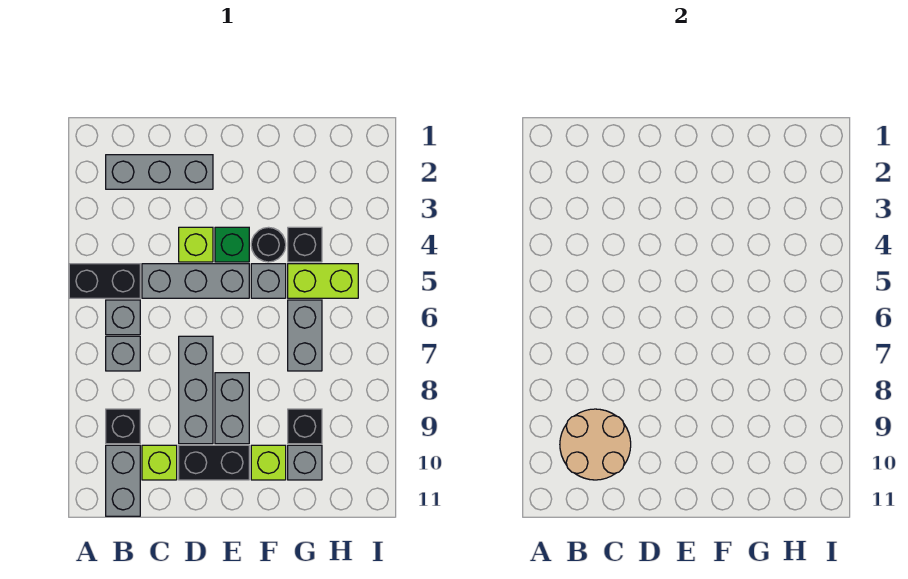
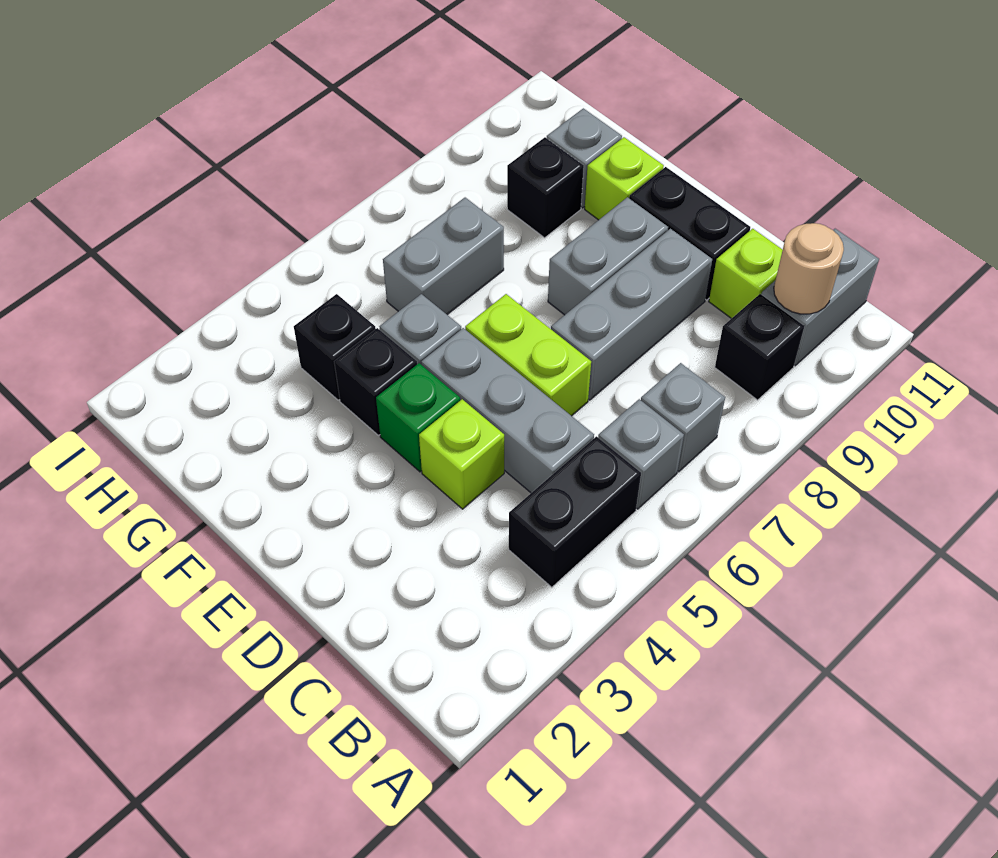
black brick A5:B5 level 1 -> black brick B4:B5 level 1
grey brick B2:D2 level 1 -> none
tan round brick B9:C10 level 2 -> tan round brick B10 level 2
black round brick F4 level 1 -> black brick F4 level 1
lime brick G5:H5 level 1 -> lime brick D6:E6 level 1

